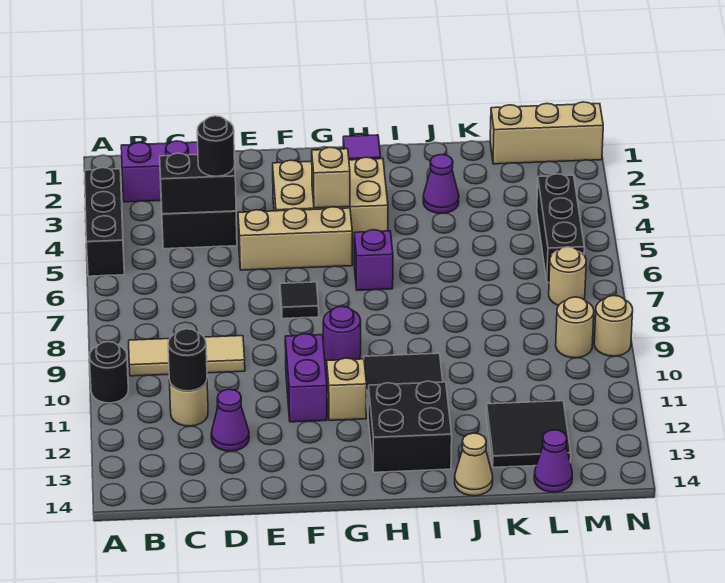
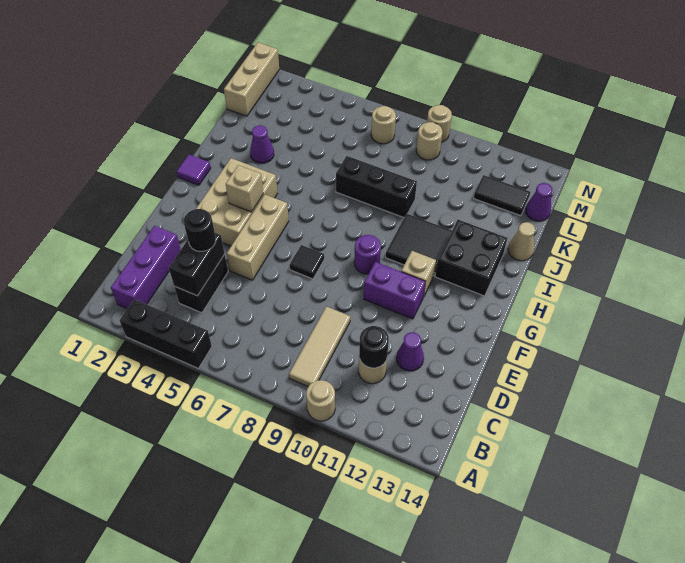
black round brick A10 level 1 -> tan round brick A10 level 1
purple brick H6 level 1 -> none
black tile K12:L13 level 1 -> black tile L12:L13 level 1
black brick M4:M6 level 1 -> black brick J7:J9 level 1

